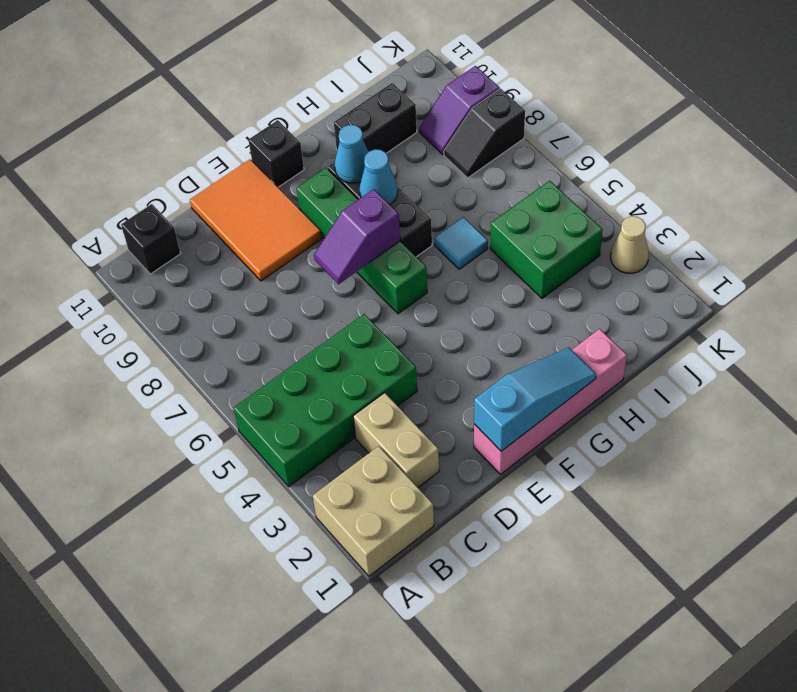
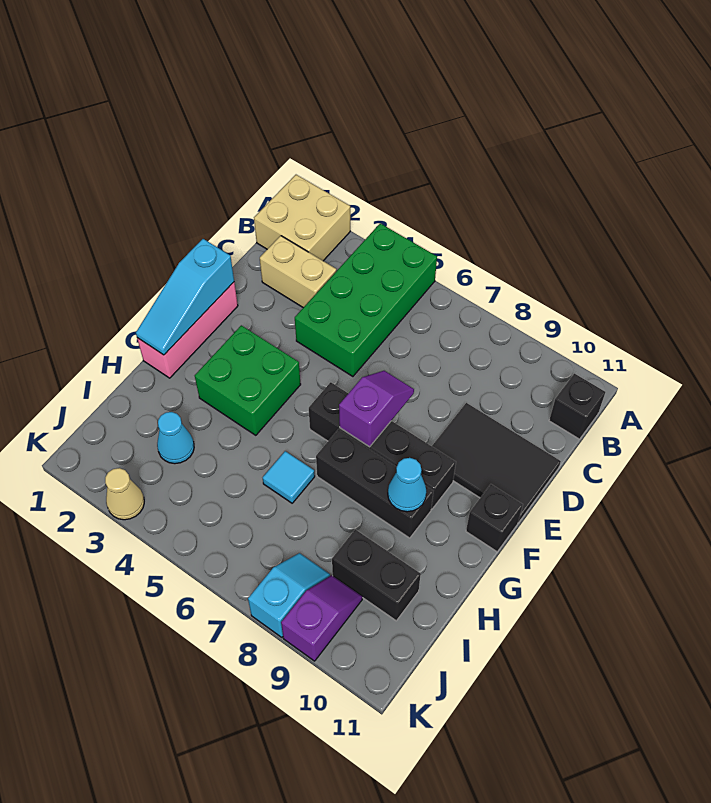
orange tile D9:E11 level 1 -> black tile D9:E11 level 1
pink brick E1:H1 level 1 -> pink brick E1:G1 level 1
green brick F6:F9 level 1 -> black brick F6:F9 level 1
cyan cone G8 level 2 -> cyan cone I3 level 1
black brick H10:I10 level 1 -> black brick I9:I10 level 1
green brick I4:J5 level 1 -> green brick F3:G4 level 1
black slope J8:K8 level 1 top K -> cyan slope J8:K8 level 1 top K

